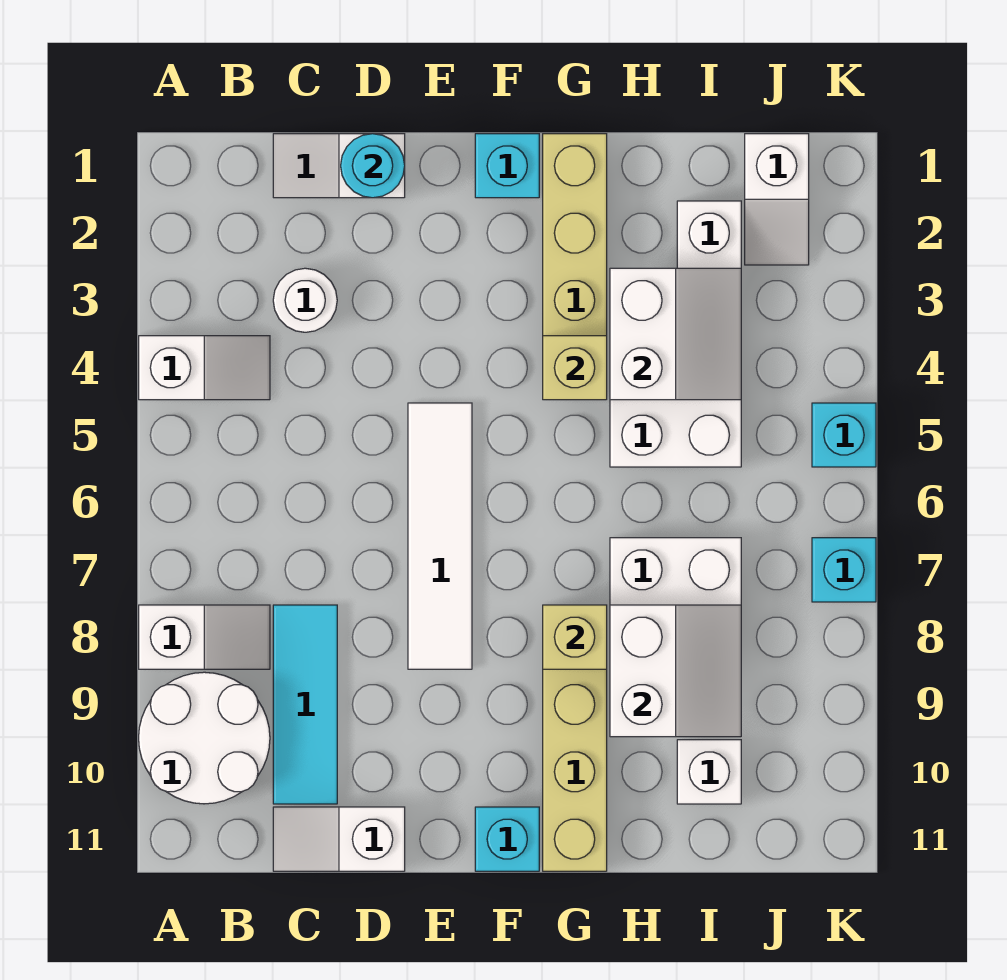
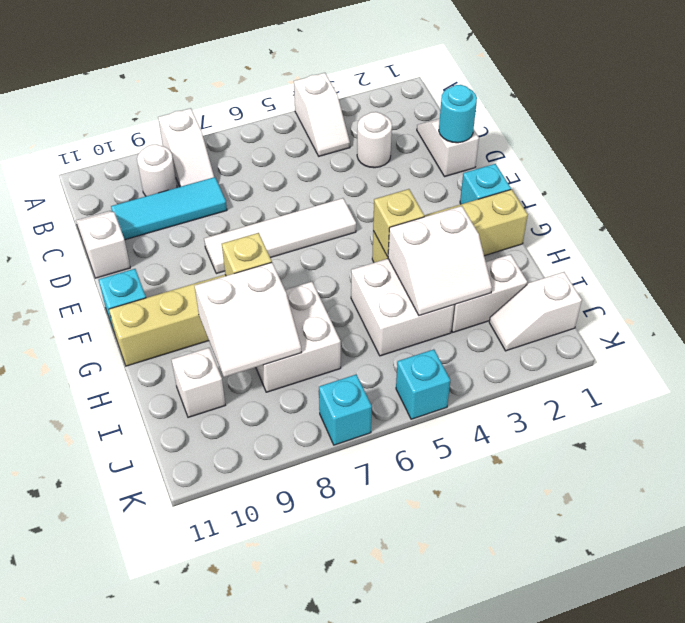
white round brick A9:B10 level 1 -> white round brick B9 level 1

